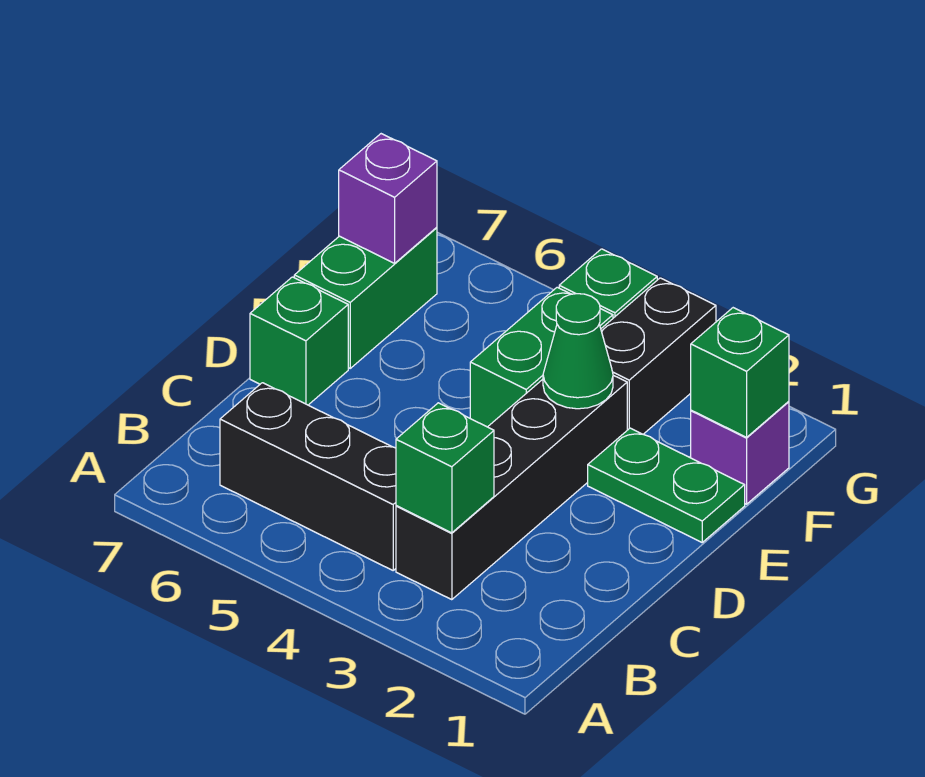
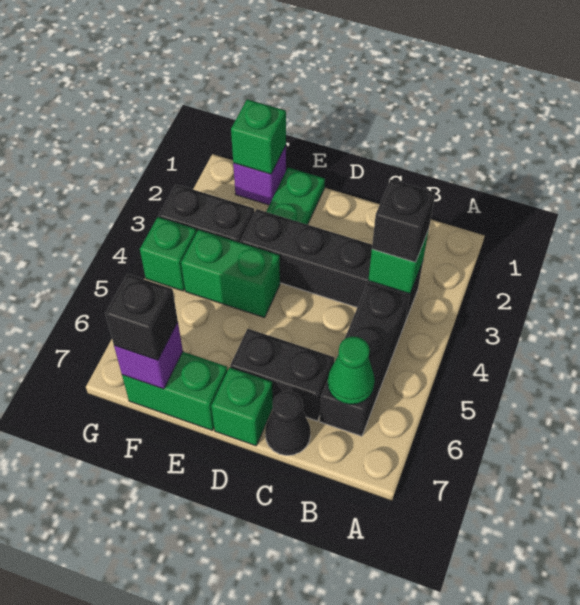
none -> black brick B3 level 3
none -> black brick C6:D6 level 1
none -> black cone C7 level 1
green cone E3 level 2 -> green cone B6 level 2
none -> black brick F7 level 3

